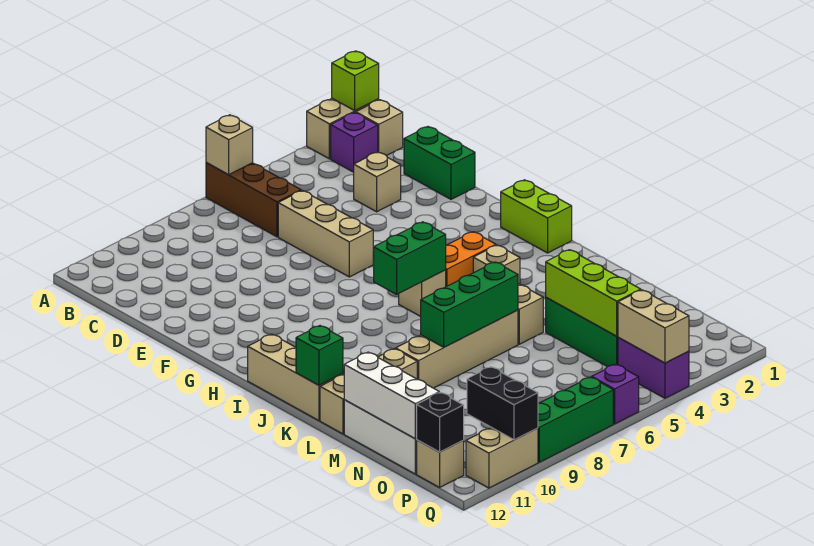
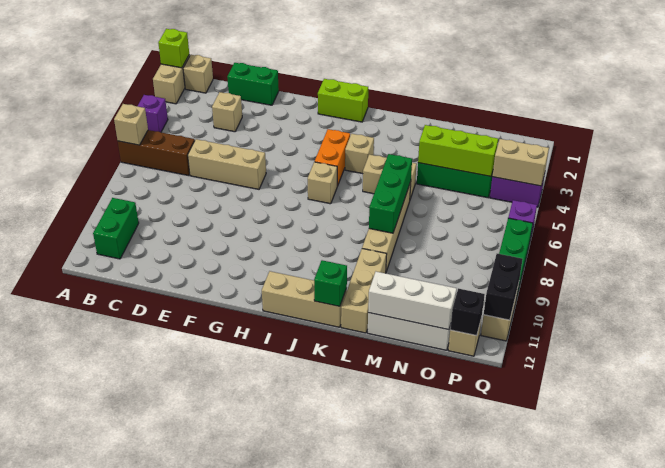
purple brick B2 level 1 -> purple brick A4 level 1
green brick I6:I7 level 2 -> green brick B10:B11 level 1
black brick P10:Q10 level 2 -> black brick Q10:Q11 level 2

